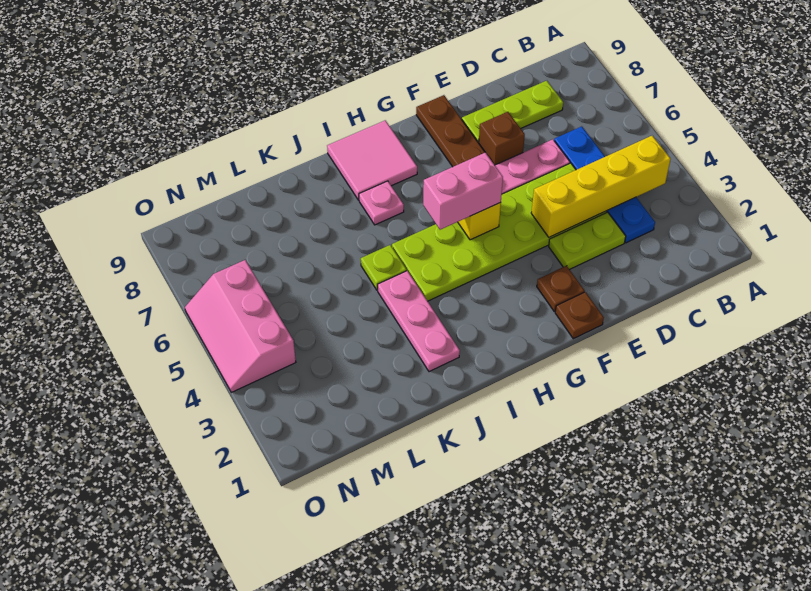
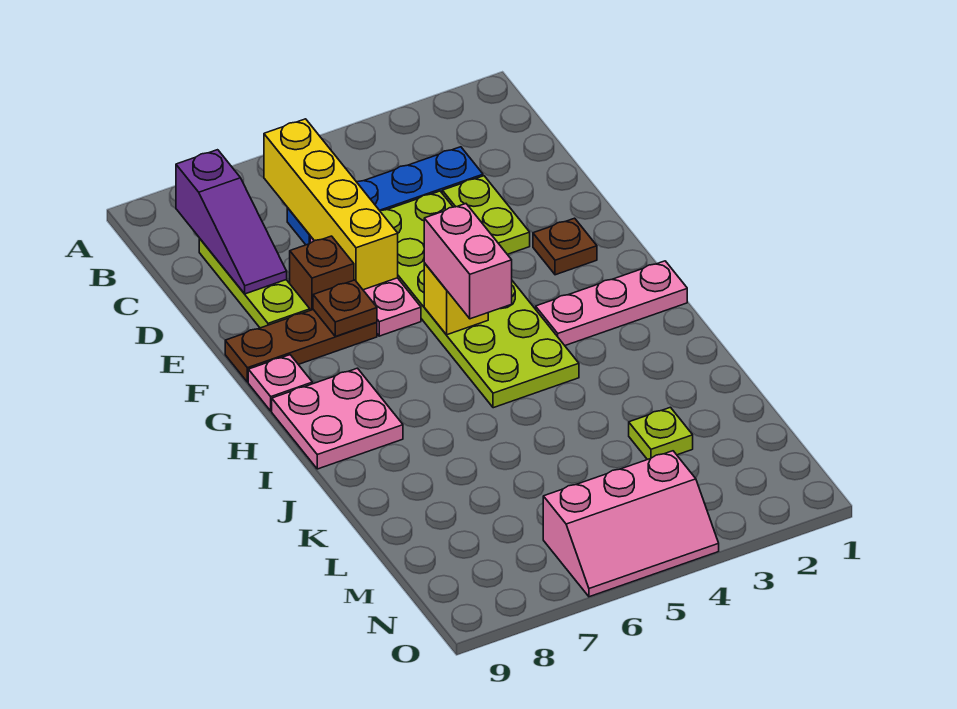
yellow brick B4:E4 level 2 -> yellow brick B6:E6 level 2
none -> purple slope B8:D8 level 2 top B
brown plate F1 level 1 -> brown plate F7 level 2
pink tile H8:I9 level 1 -> pink plate H8:I9 level 1
pink plate I7 level 1 -> pink plate G9 level 1
pink plate J2:J4 level 1 -> pink plate H1:H3 level 1
lime plate J5 level 1 -> lime plate L3 level 1

